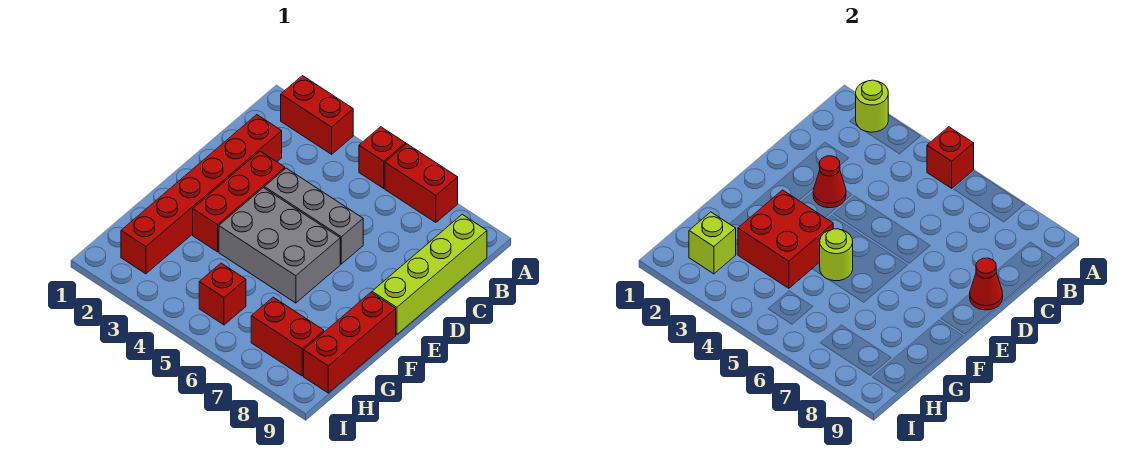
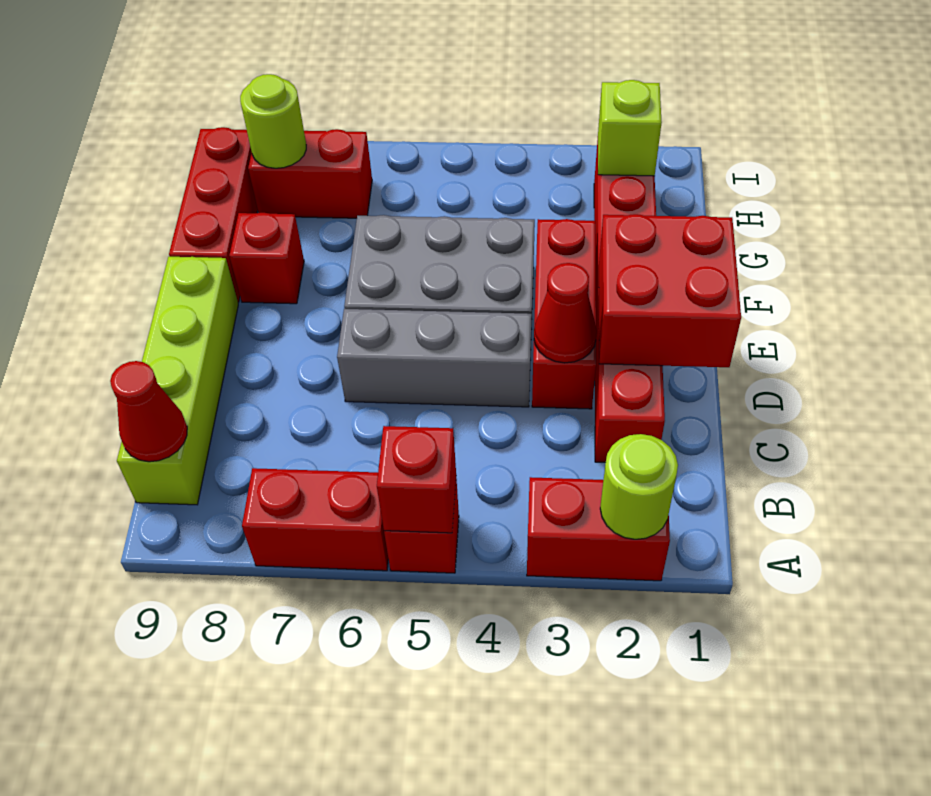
red cone D9 level 2 -> red cone B9 level 2
red brick F3:G4 level 2 -> red brick D1:E2 level 2
lime round brick F5 level 2 -> lime round brick H8 level 2
red brick H5 level 1 -> red brick F8 level 1

